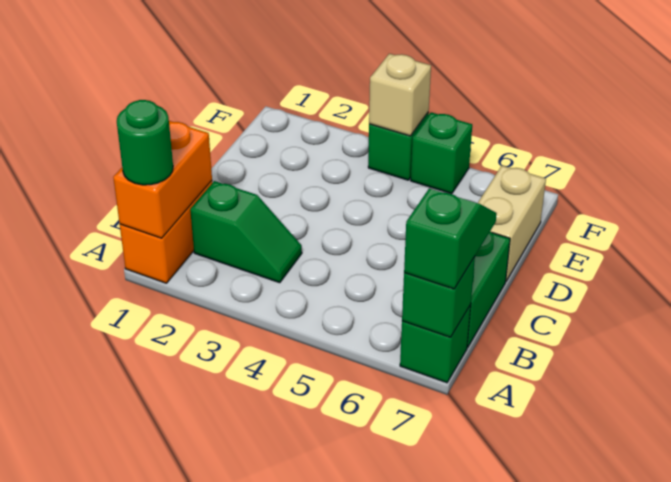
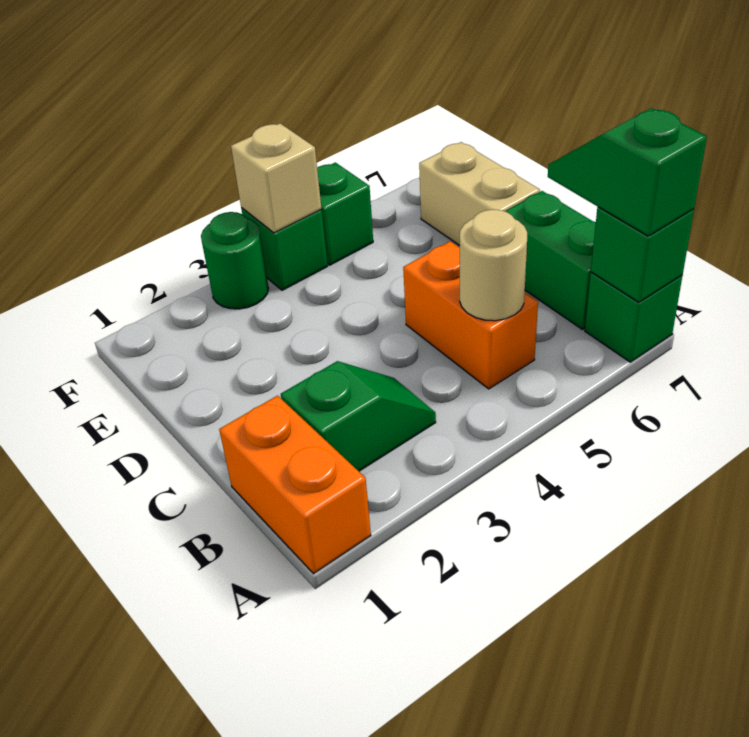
orange brick A1:B1 level 2 -> orange brick B5:C5 level 1
green round brick A1 level 3 -> green round brick F3 level 1
none -> tan round brick B5 level 2

